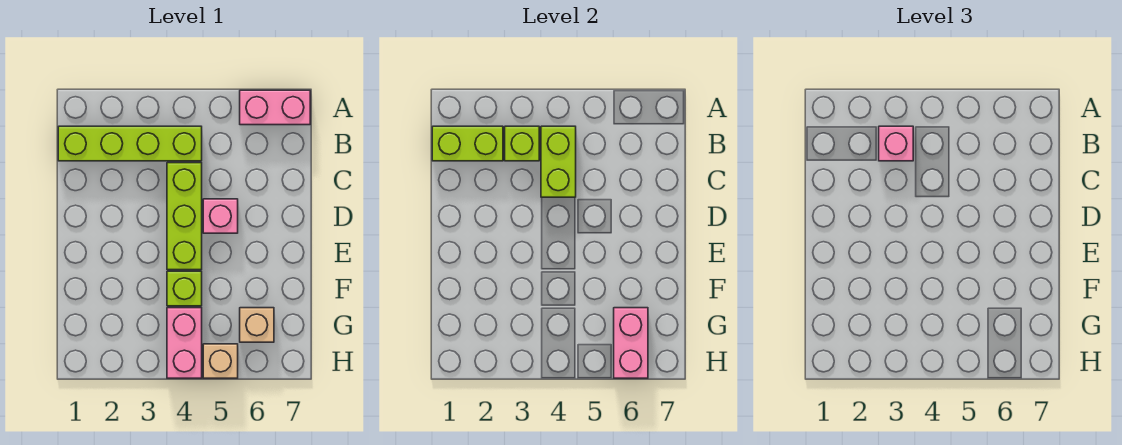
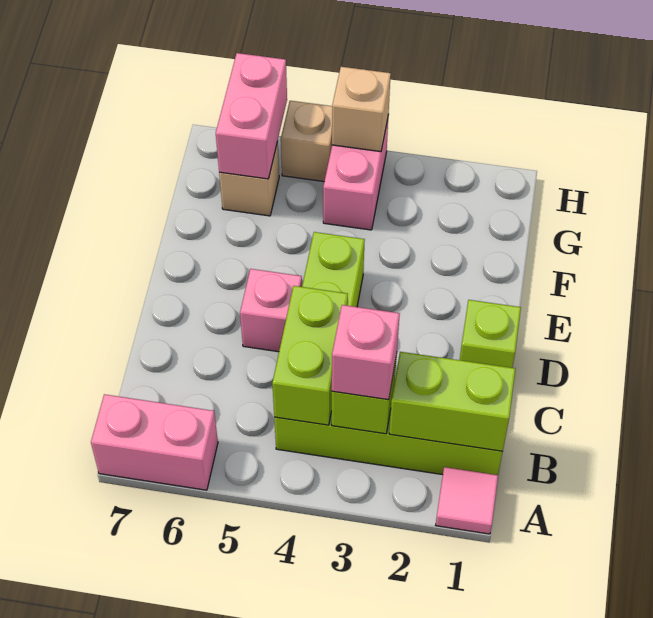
none -> pink tile A1 level 1
lime brick F4 level 1 -> lime brick D1 level 1
none -> tan brick H4 level 2

